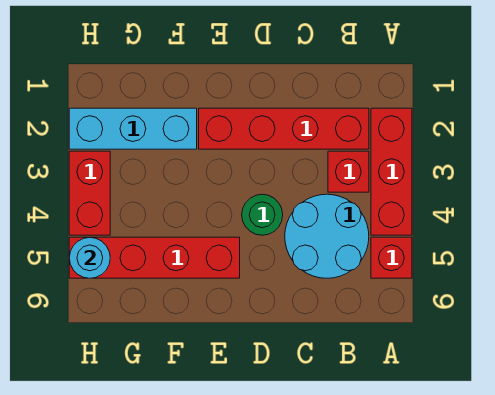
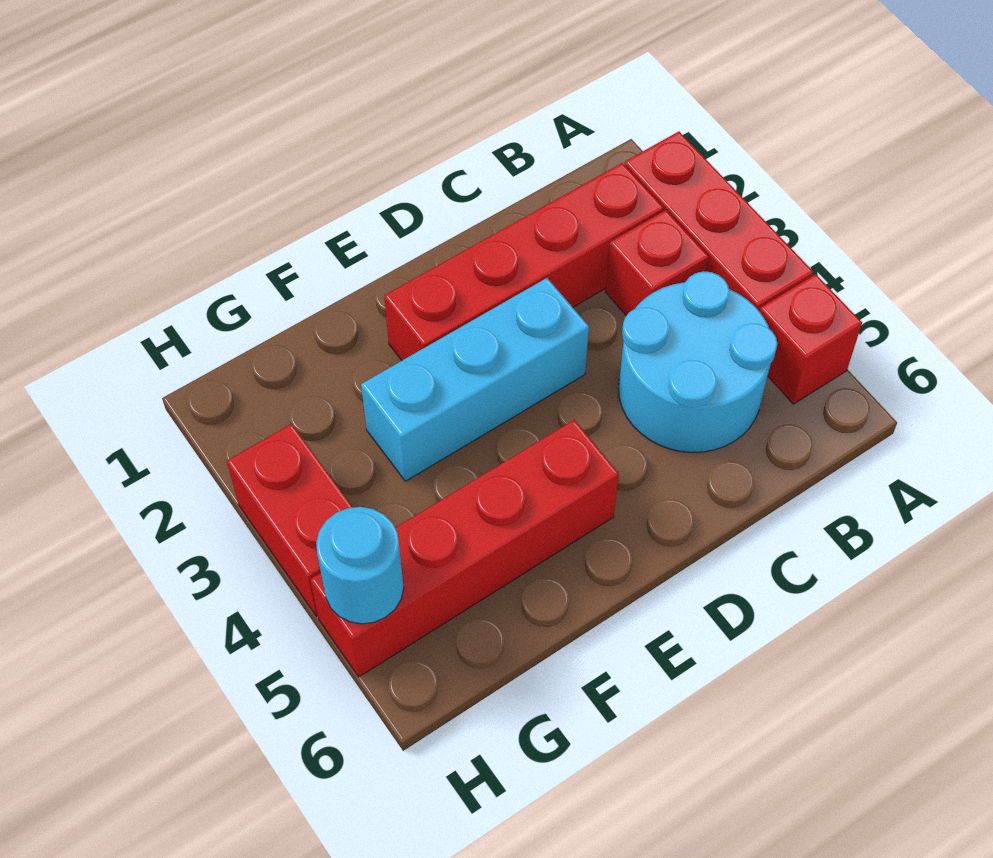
green round brick D4 level 1 -> none
cyan brick F2:H2 level 1 -> cyan brick D3:F3 level 1

